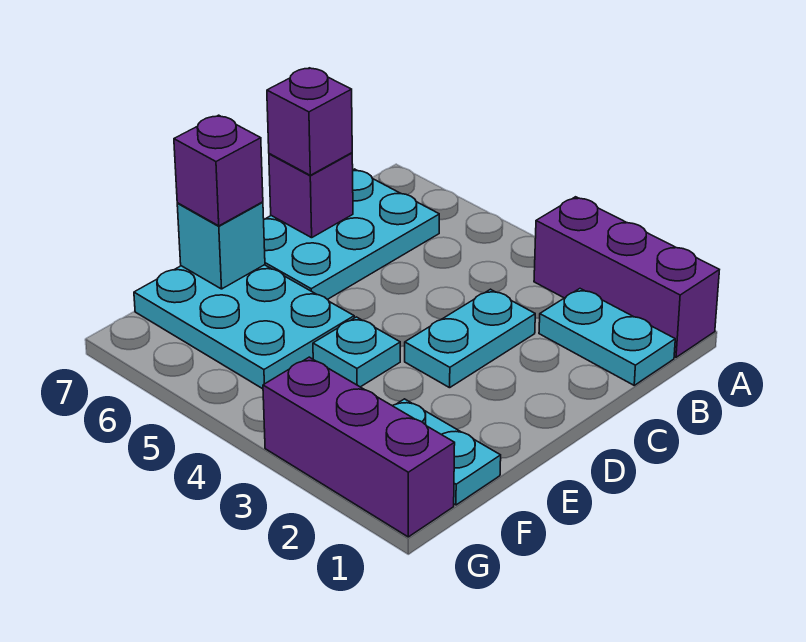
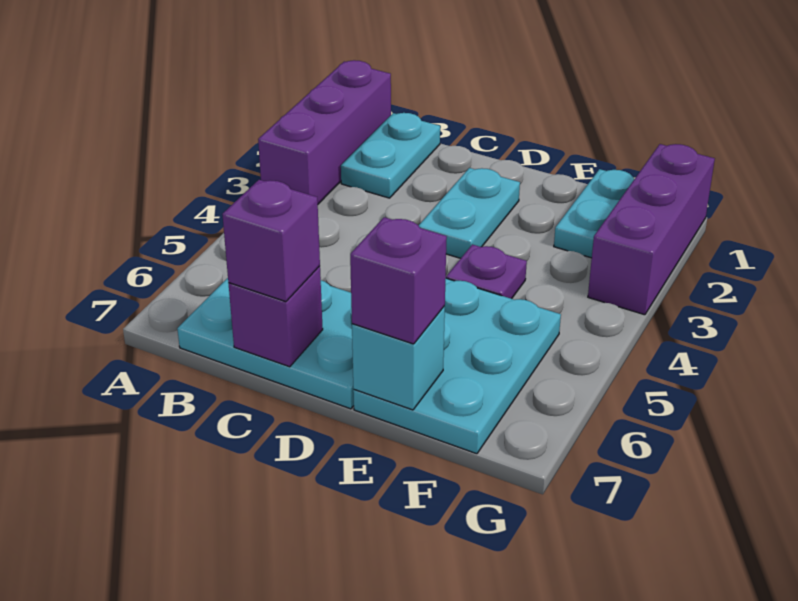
cyan plate C3:D3 level 1 -> cyan plate D2:D3 level 1
cyan plate E4 level 1 -> purple plate E4 level 1

